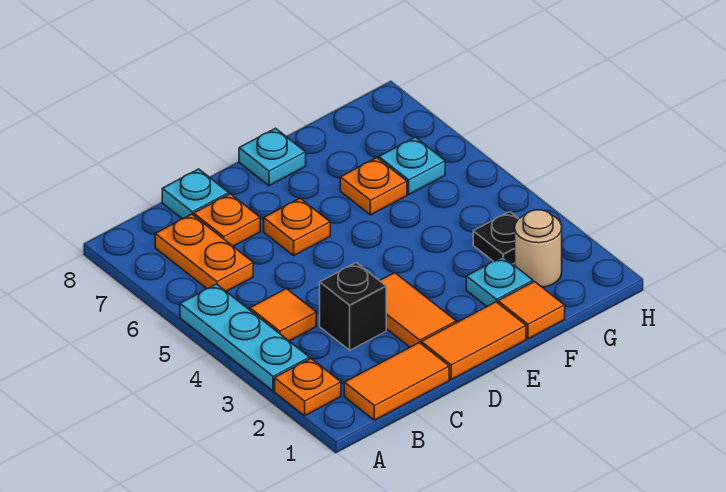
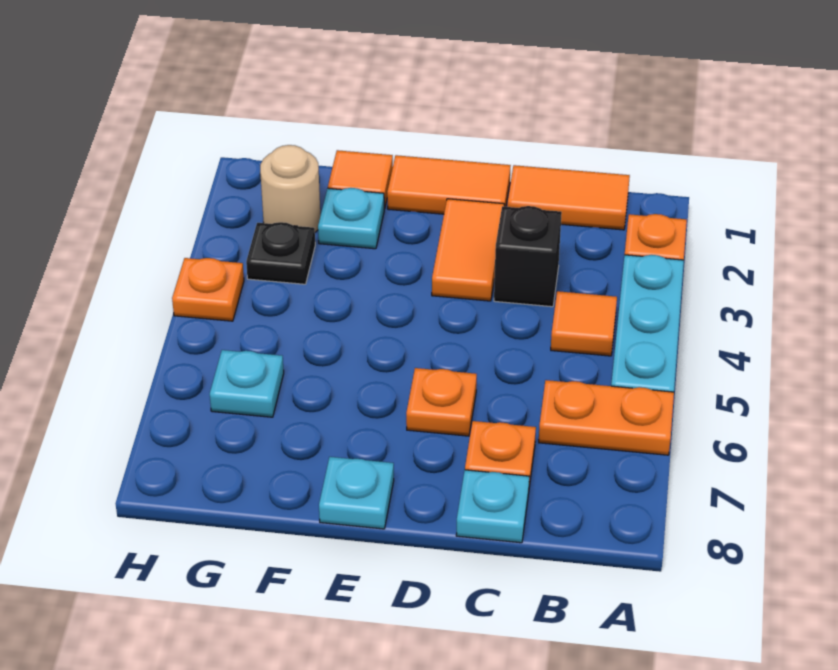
orange plate B6:B7 level 1 -> orange plate A6:B6 level 1
orange plate F6 level 1 -> orange plate H4 level 1

